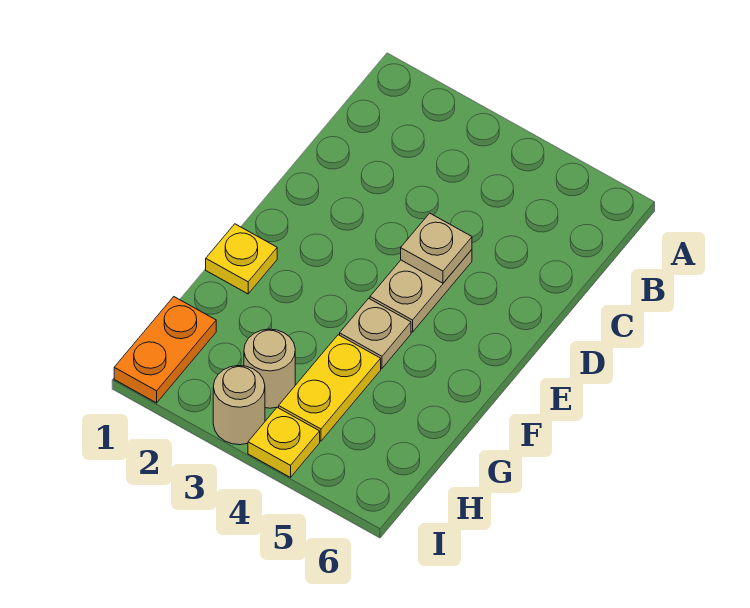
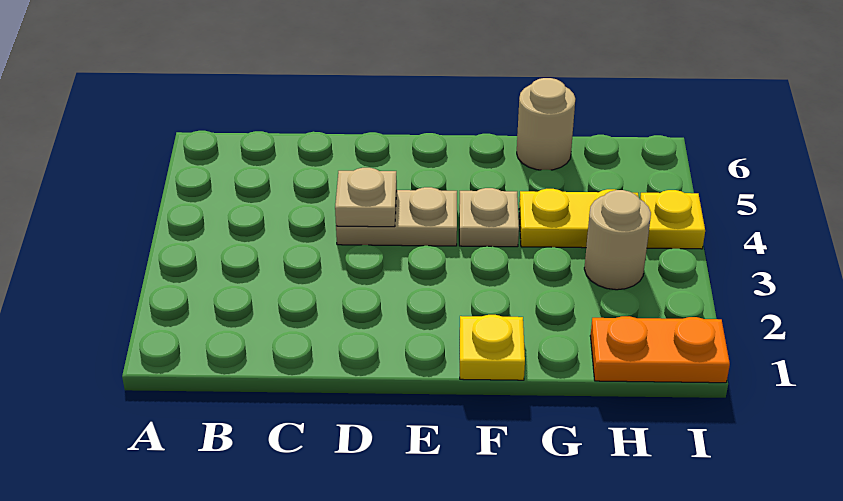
tan round brick I3 level 1 -> tan round brick G6 level 1

